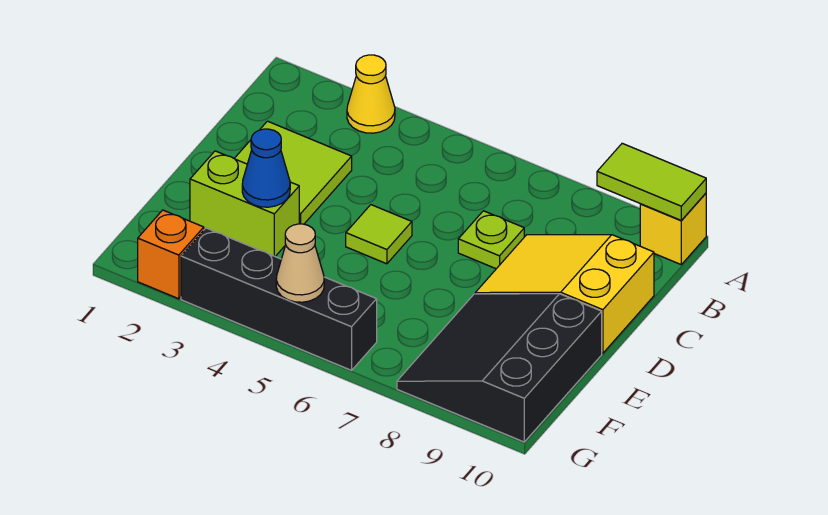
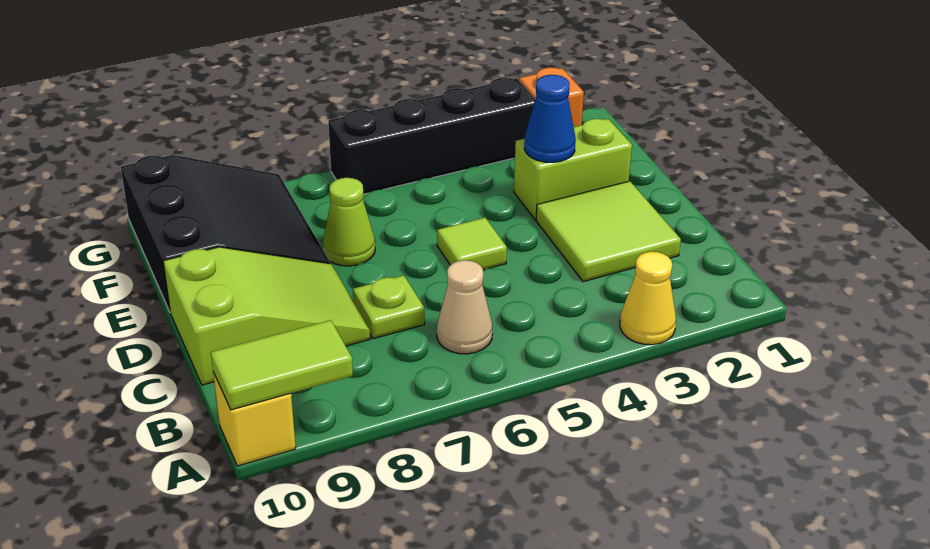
yellow slope C8:D10 level 1 top 10 -> lime slope C8:D10 level 1 top 10
none -> lime cone E7 level 1
tan cone G5 level 2 -> tan cone B6 level 1

